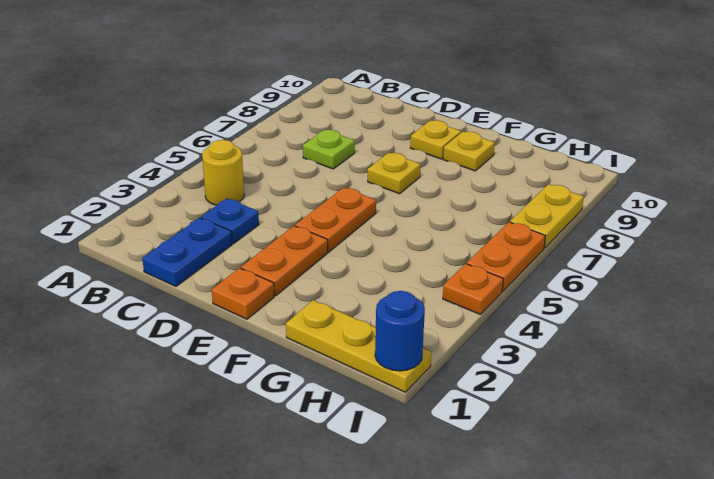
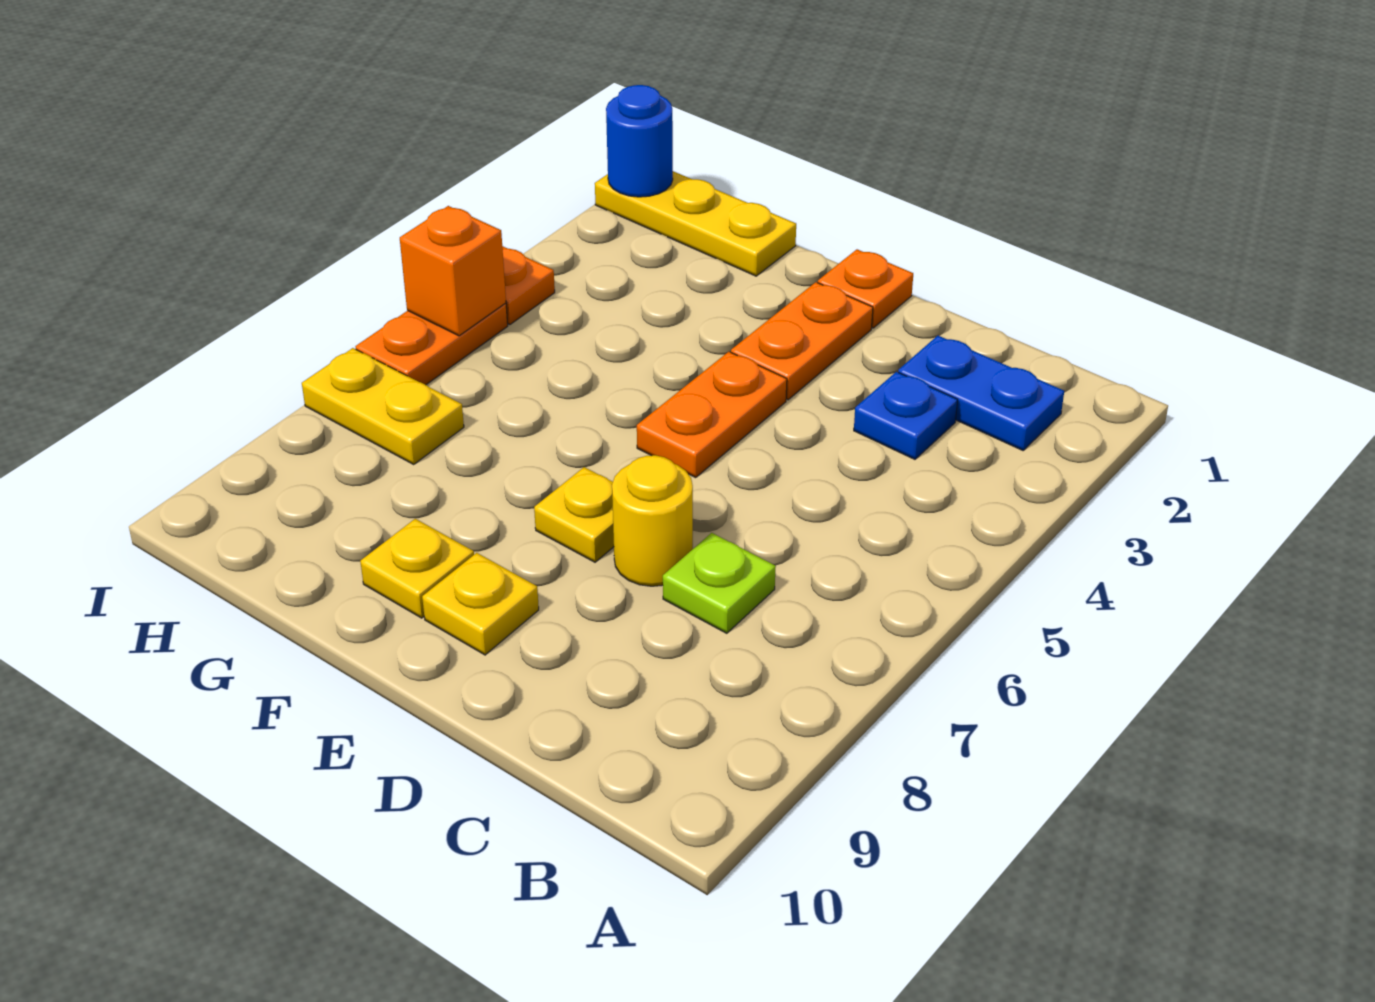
yellow round brick B4 level 1 -> yellow round brick D7 level 1
blue plate C1:C2 level 1 -> blue plate B2:C2 level 1
none -> orange brick I5 level 2
yellow plate I7:I8 level 1 -> yellow plate H7:I7 level 1

